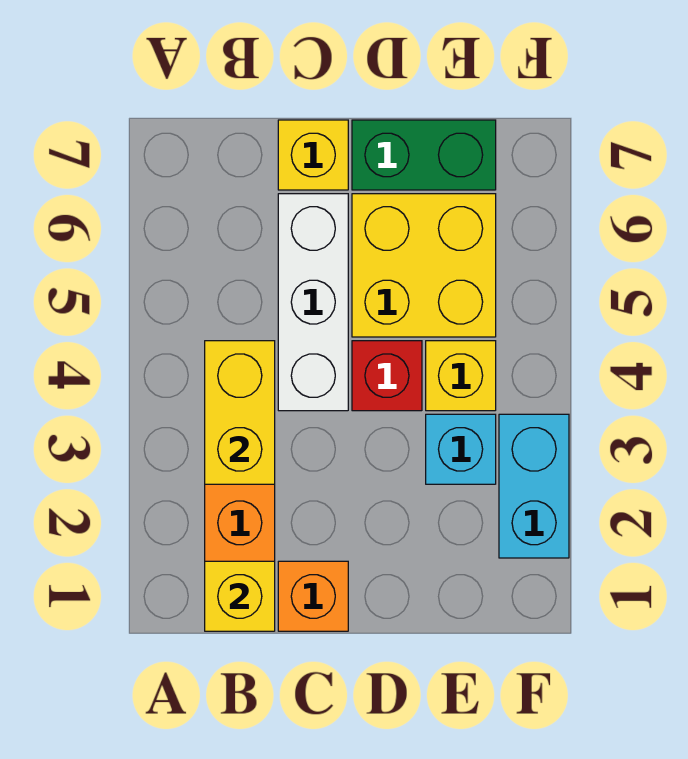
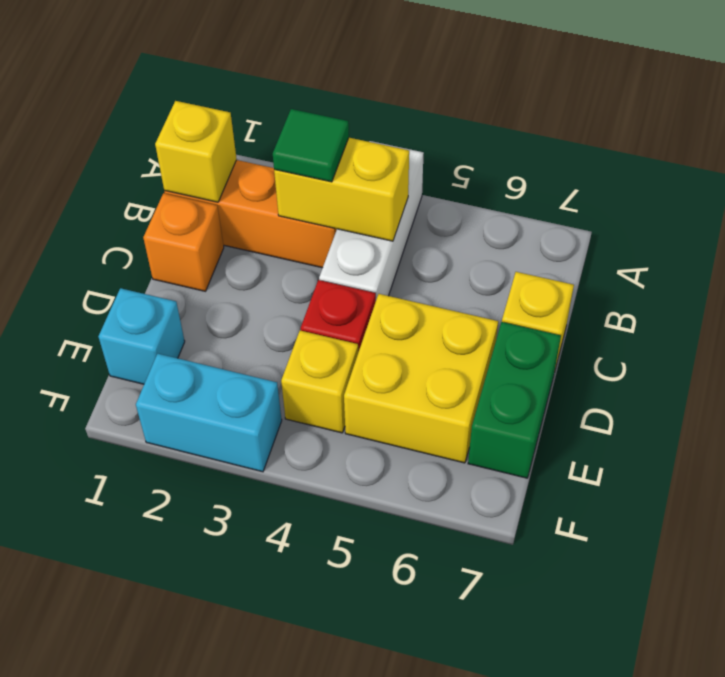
none -> green tile B3 level 3
white brick C4:C6 level 1 -> white brick A4:C4 level 1
cyan brick E3 level 1 -> cyan brick E1 level 1

